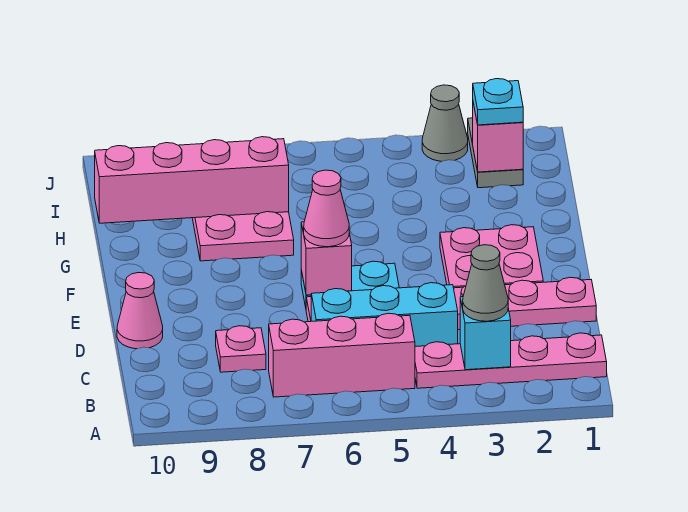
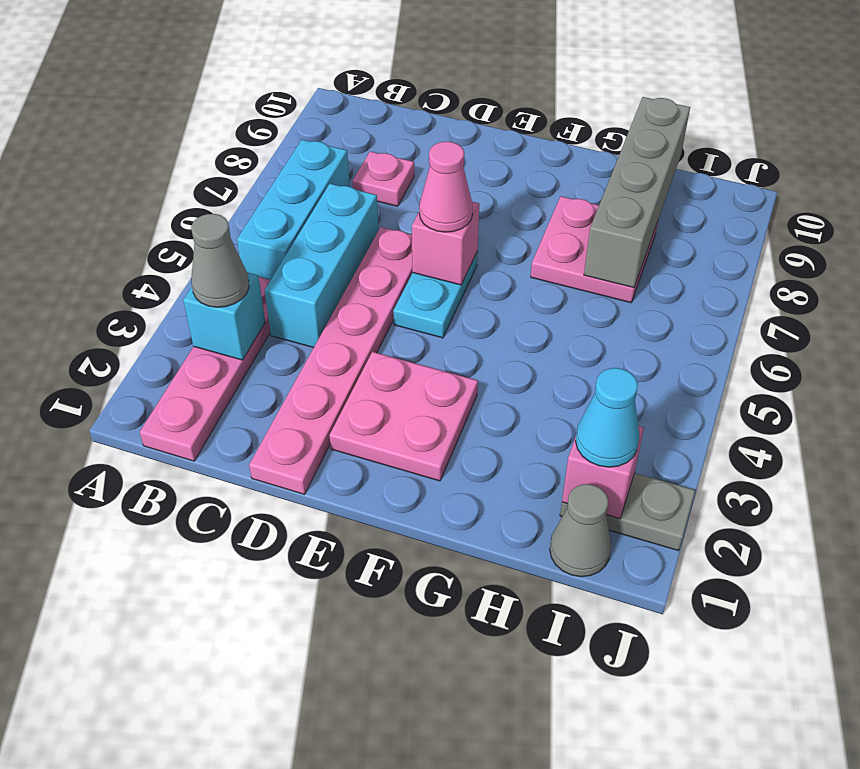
pink brick B5:B7 level 1 -> cyan brick B5:B7 level 1
pink cone D10 level 1 -> none
pink brick H7:H10 level 2 -> grey brick H7:H10 level 2
cyan plate I2 level 3 -> cyan cone I2 level 3
grey cone J3 level 1 -> grey cone I1 level 1

